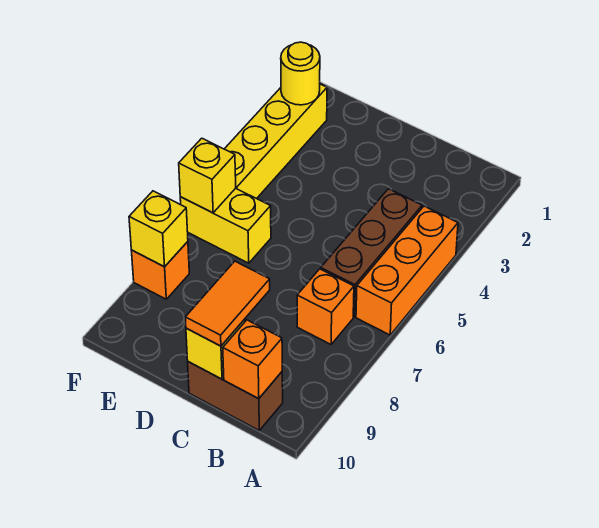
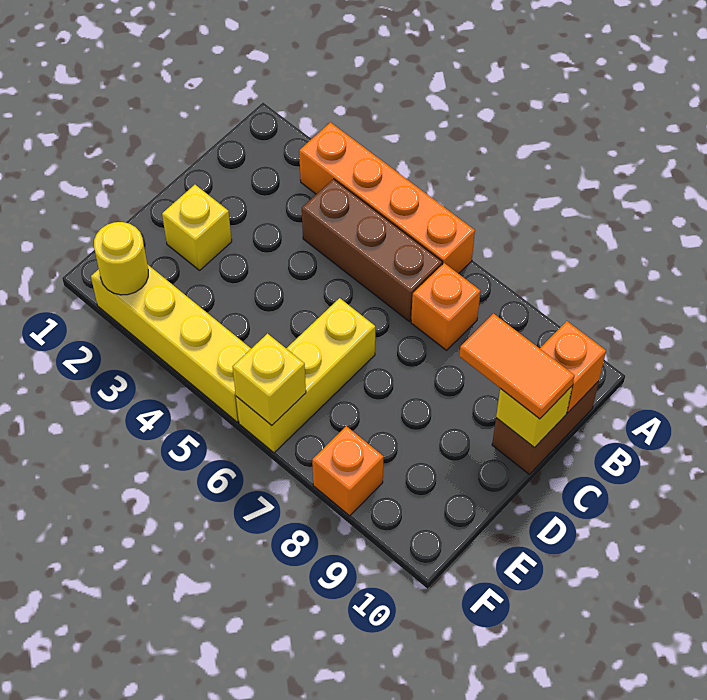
orange brick A4:A6 level 1 -> orange brick A3:A6 level 1
yellow brick E6:F6 level 1 -> yellow brick D6:F6 level 1
yellow brick F8 level 2 -> yellow brick D2 level 1

